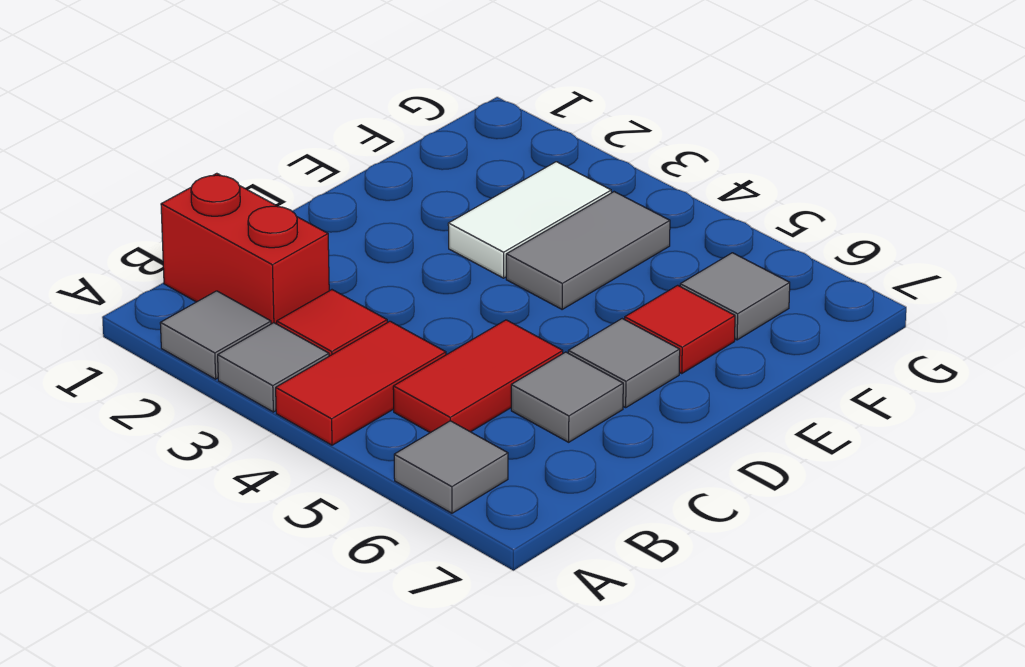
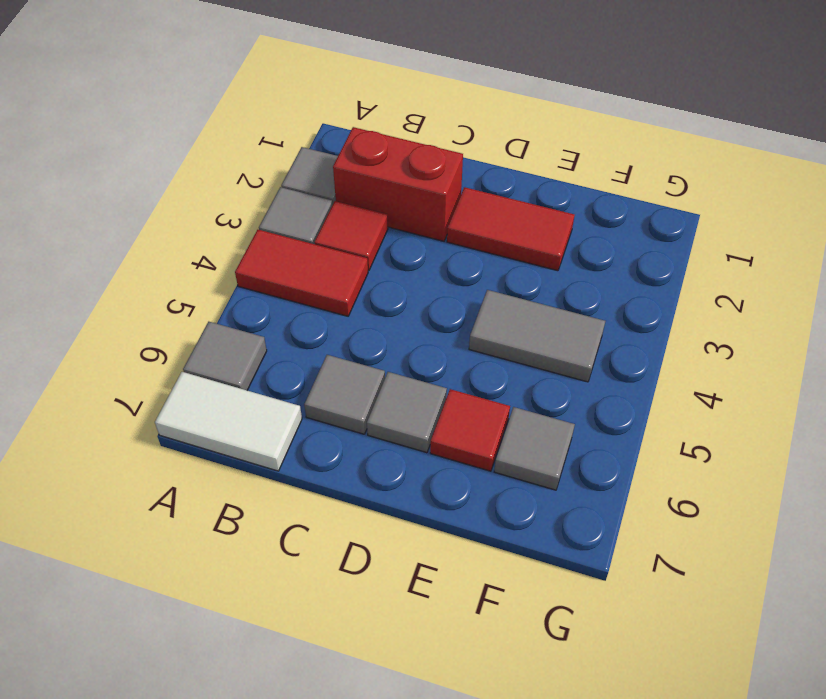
red brick B1:B2 level 1 -> red brick B2:C2 level 1
red tile B5:C5 level 1 -> red tile D2:E2 level 1
white tile E3:F3 level 1 -> white tile A7:B7 level 1

